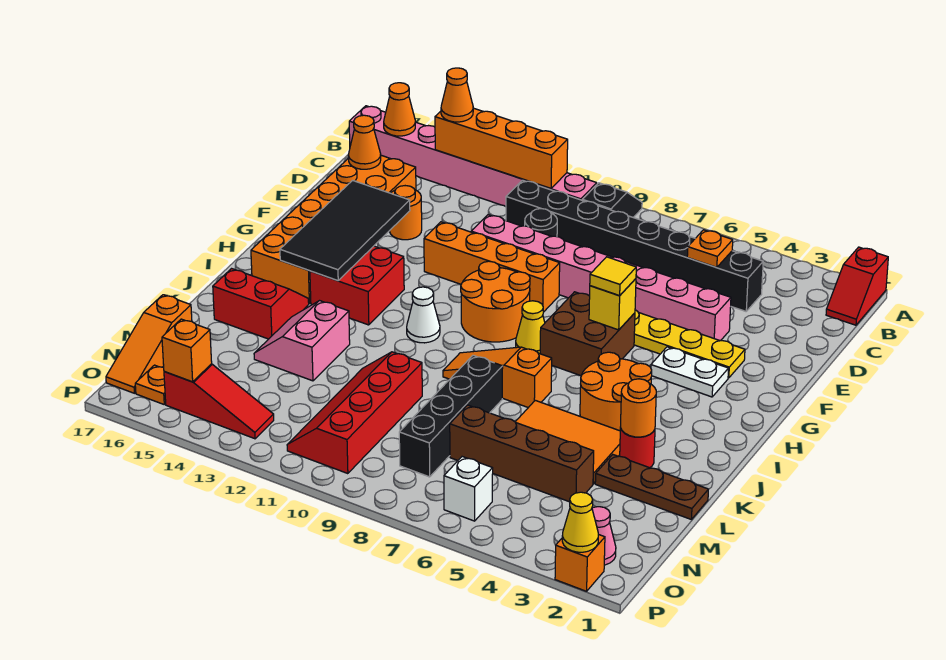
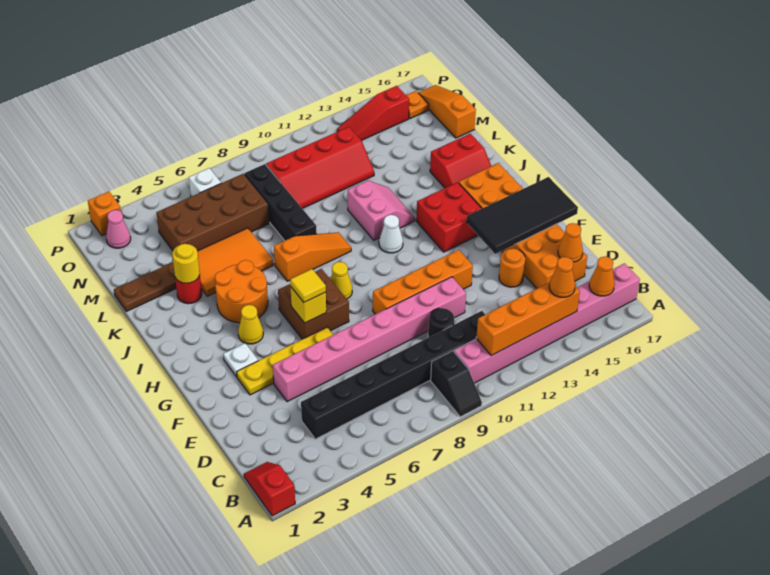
orange plate C5 level 2 -> none
black tile F14:I15 level 2 -> black tile F14:G17 level 2
white plate G3:G4 level 1 -> white plate G3 level 1
orange round brick G9:H10 level 1 -> none
orange round brick K3 level 2 -> yellow round brick K3 level 2
pink slope K13:L14 level 1 top 13 -> pink slope J11:K12 level 1 top 11
red slope L10:O11 level 1 top 10 -> red slope M9:N12 level 1 top N
brown brick M4:M7 level 1 -> brown brick M4:N7 level 1
orange brick O15 level 2 -> none
yellow cone P2 level 2 -> yellow cone H4 level 1

